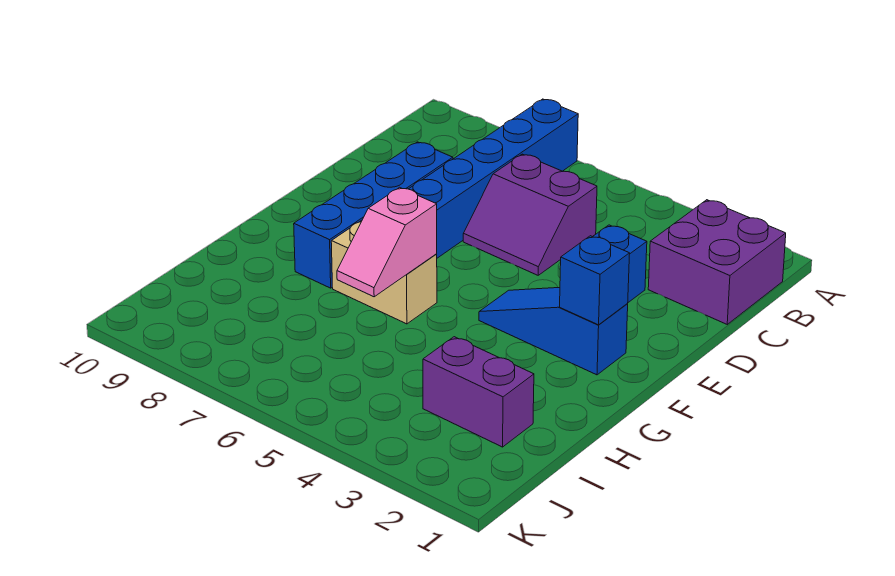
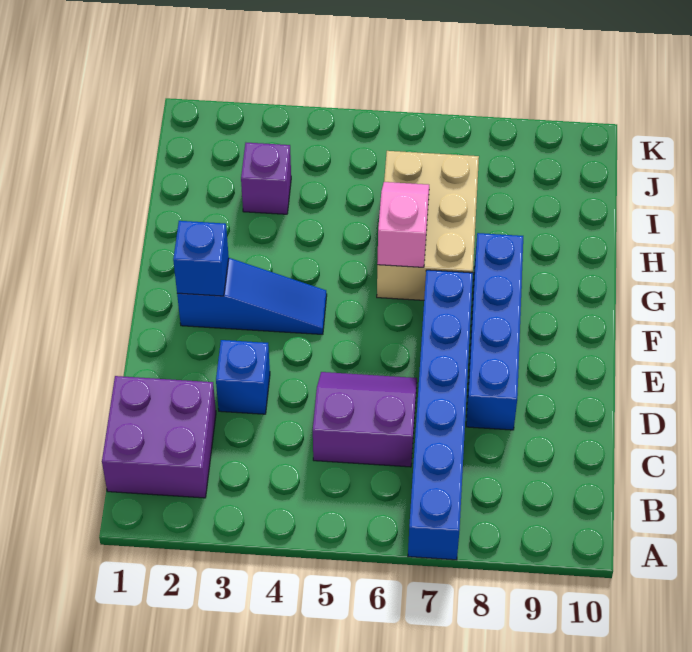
tan brick G6:G7 level 1 -> tan brick G6:I7 level 1
purple brick I2:I3 level 1 -> purple brick I3 level 1

